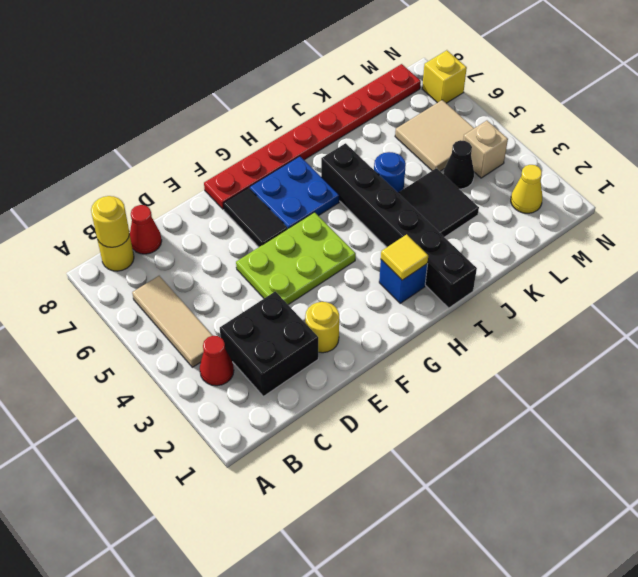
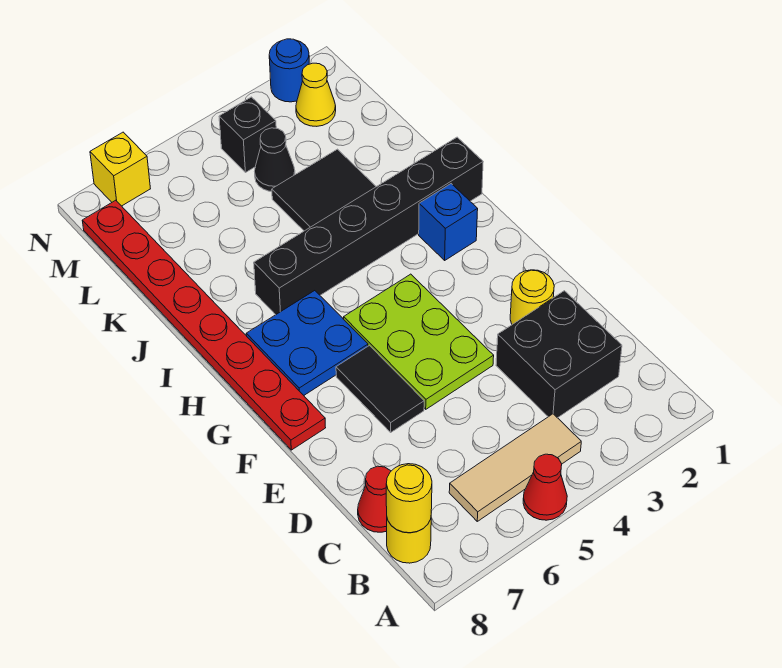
red cone B3 level 1 -> red cone A5 level 1
black tile F6:F7 level 1 -> black tile E6:F6 level 1
yellow tile H2 level 2 -> none
blue round brick J5 level 1 -> blue round brick N2 level 1
tan tile L5:M6 level 1 -> none
tan brick M4 level 1 -> black brick M4 level 1

